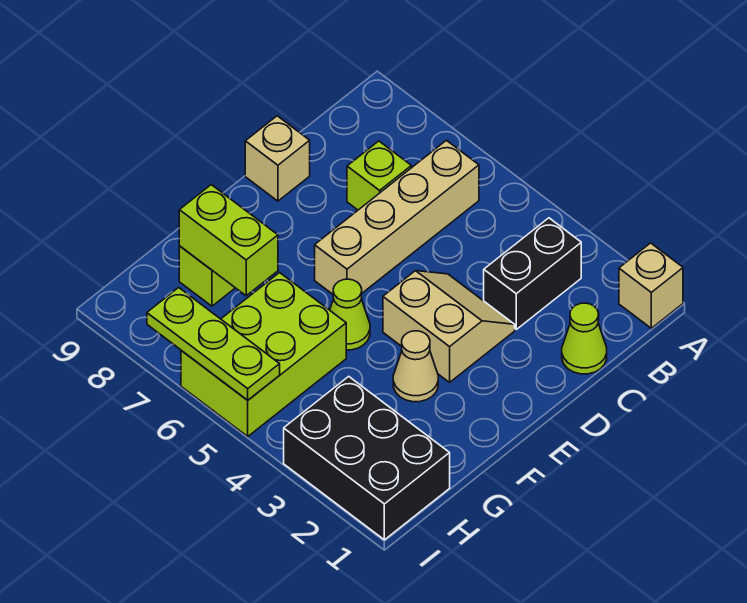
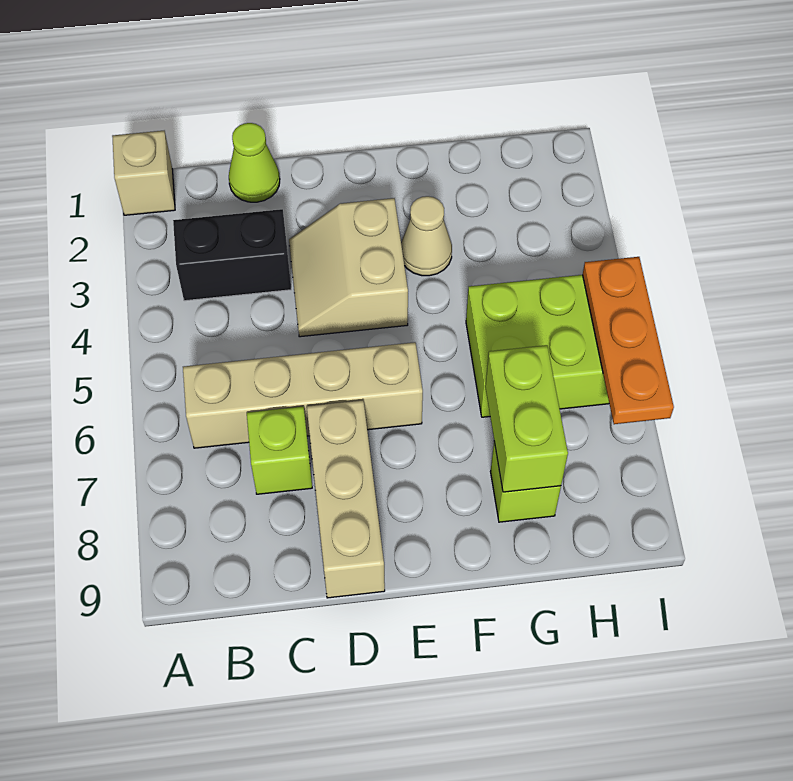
tan brick D9 level 1 -> tan brick D7:D9 level 1
lime cone F5 level 1 -> none
black brick H1:I3 level 1 -> none
lime plate I5:I7 level 2 -> orange plate I5:I7 level 2

